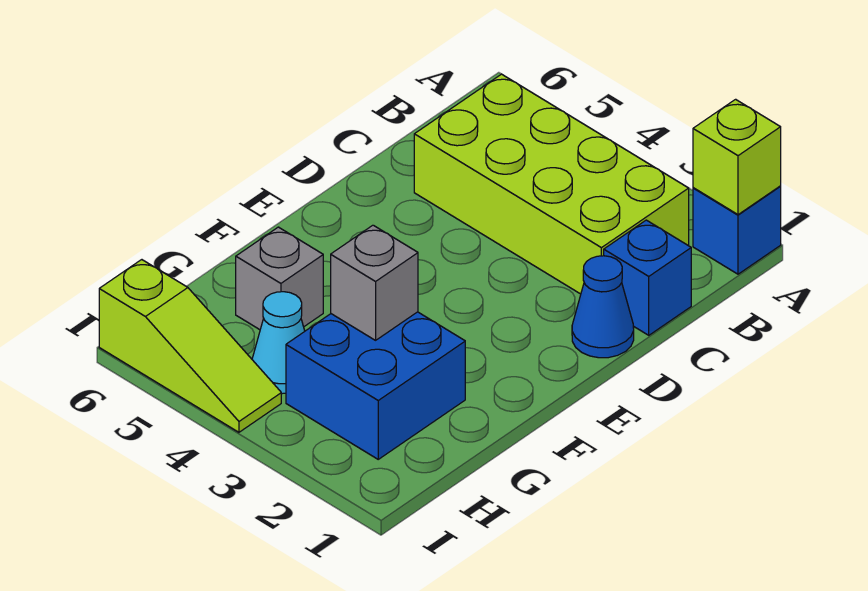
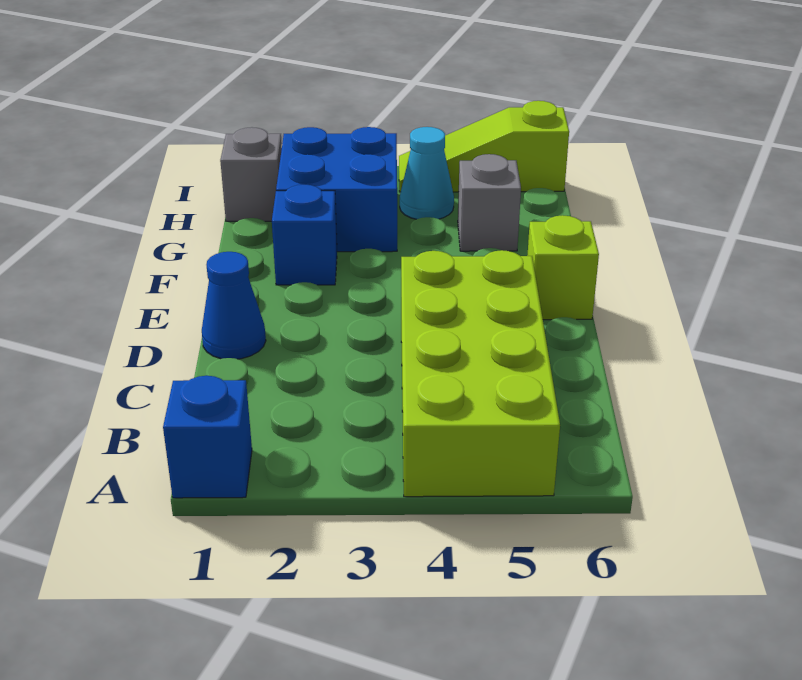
lime brick A1 level 2 -> lime brick E6 level 1
lime brick B2:C5 level 1 -> lime brick A4:D5 level 1
blue brick C1 level 1 -> blue brick F2 level 1
grey brick G3 level 2 -> grey brick H1 level 1

